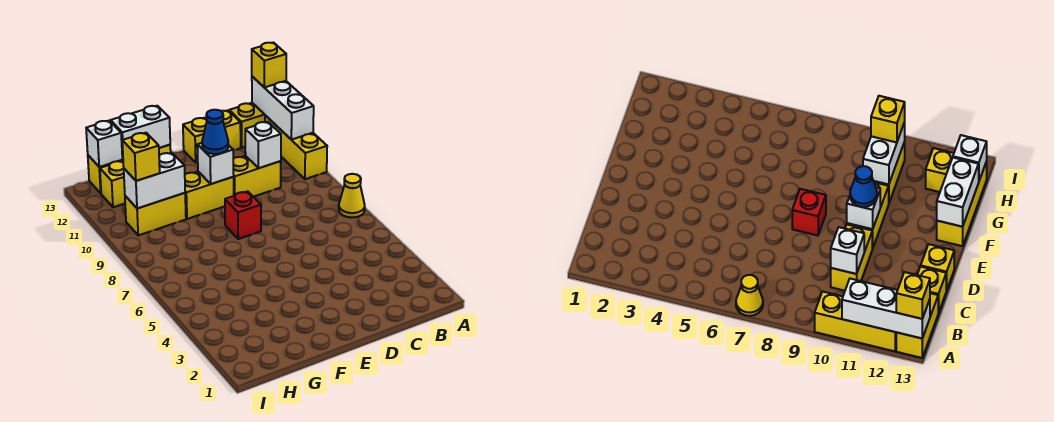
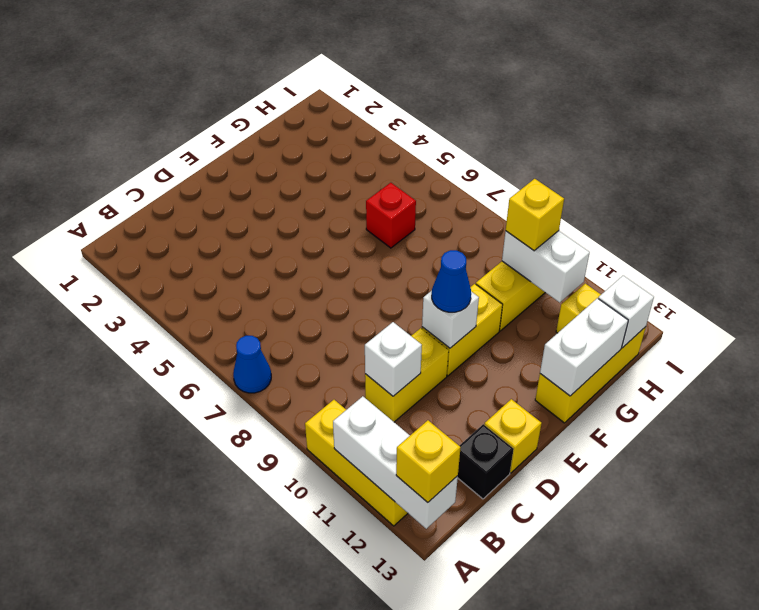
yellow cone A7 level 1 -> blue cone A7 level 1
yellow brick A13:B13 level 1 -> none
yellow brick C13 level 1 -> black brick C13 level 1
red brick E8 level 1 -> red brick G6 level 1
white brick G10:H10 level 2 -> white brick H10:H11 level 2

